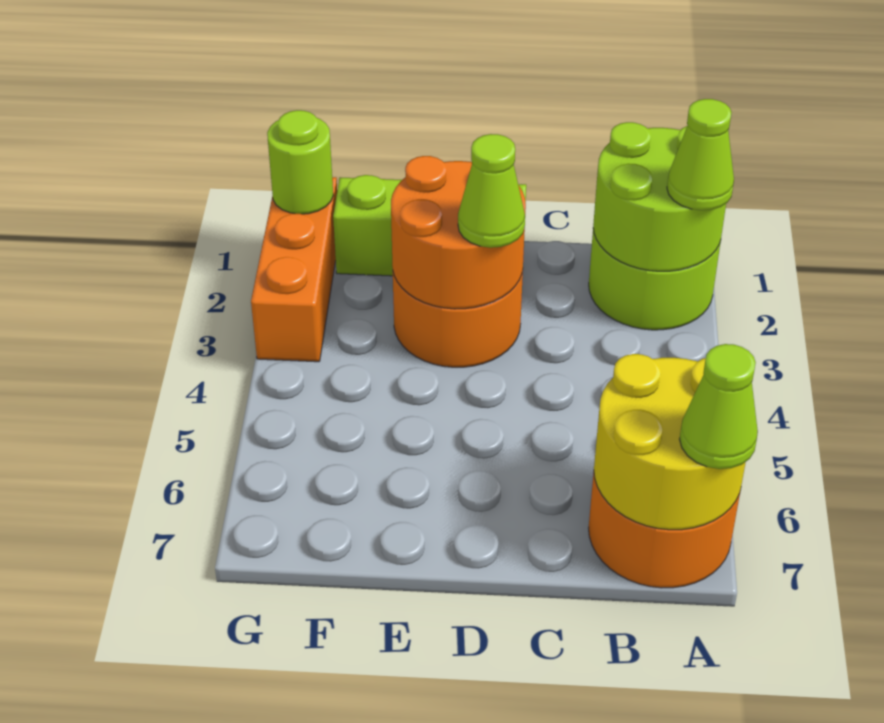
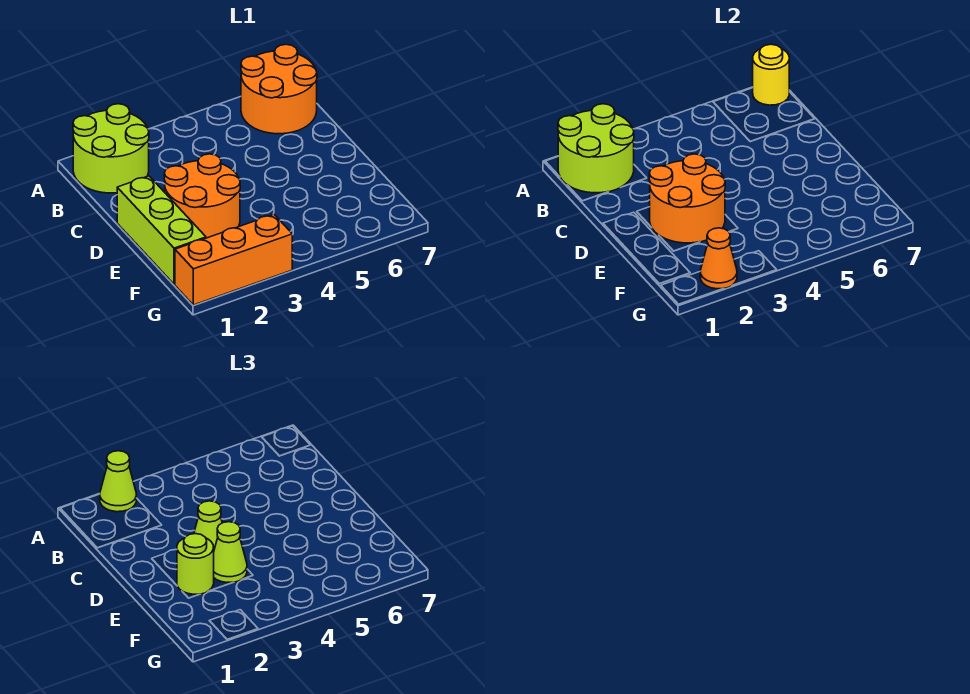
yellow round brick A6:B7 level 2 -> yellow round brick A7 level 2
lime cone A7 level 3 -> lime cone E3 level 3
lime round brick G1 level 2 -> lime round brick E2 level 3
none -> orange cone G2 level 2

